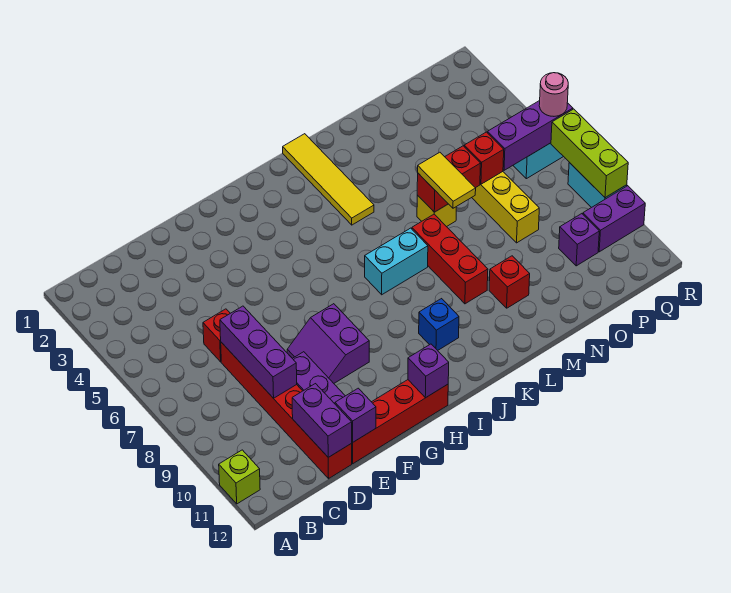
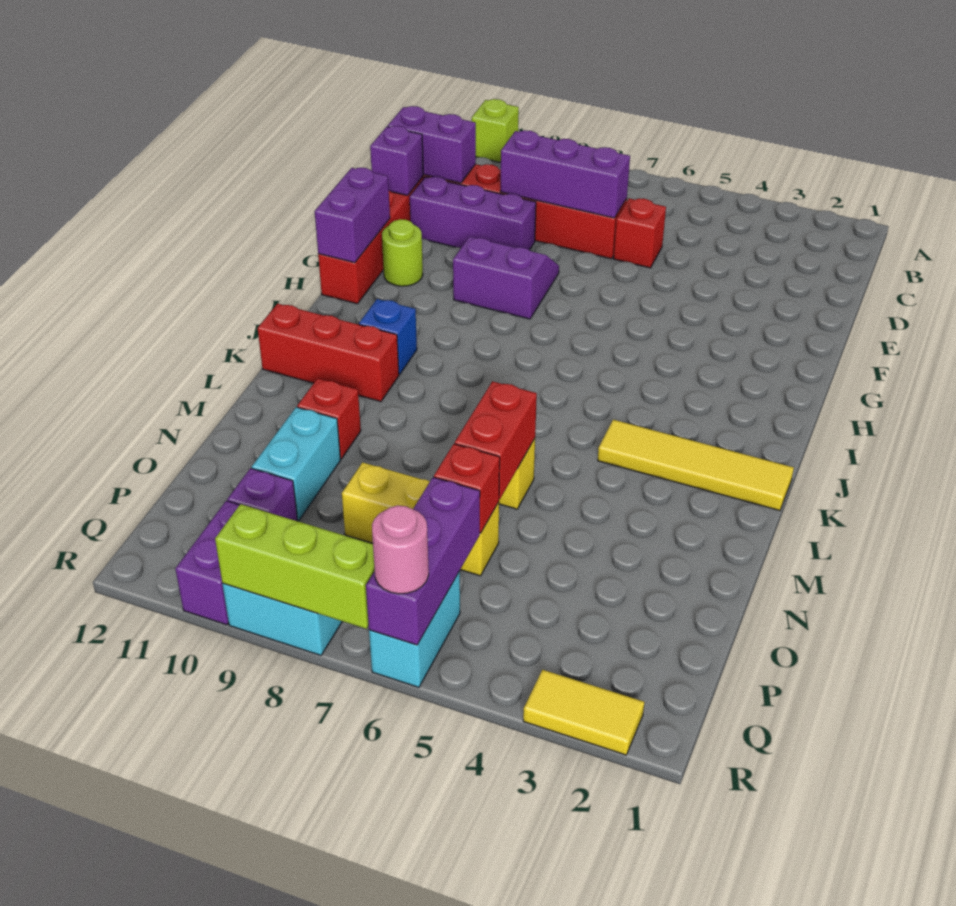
none -> lime round brick G11 level 1
purple brick H12 level 2 -> purple brick G12:H12 level 2
cyan brick J7:K7 level 1 -> cyan brick N10:O10 level 1
red brick L7:L9 level 1 -> red brick K10:K12 level 1
yellow tile M6:M7 level 3 -> yellow tile R2:R3 level 1

